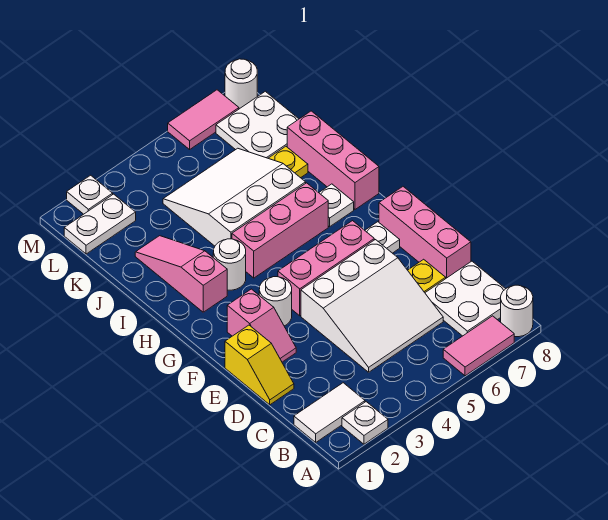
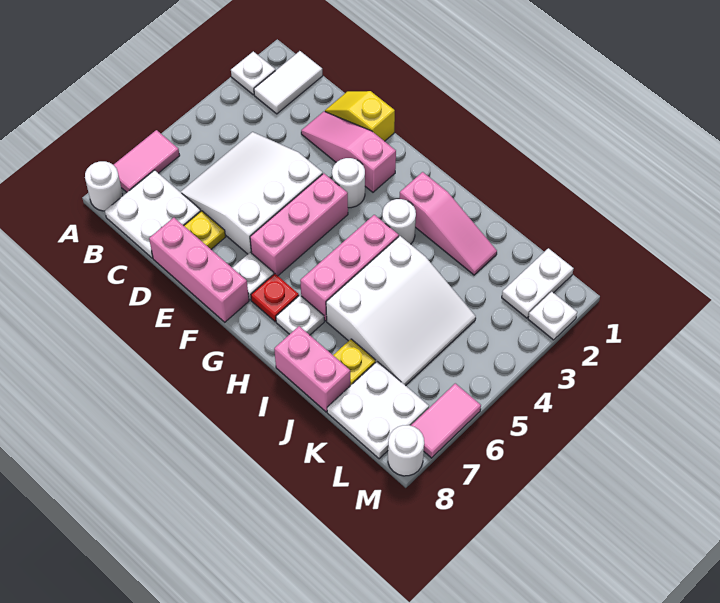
pink slope E2:F2 level 1 top F -> pink slope D2:F2 level 1 top F
none -> red plate G7 level 1
pink brick H8:J8 level 1 -> pink brick I8:J8 level 1

